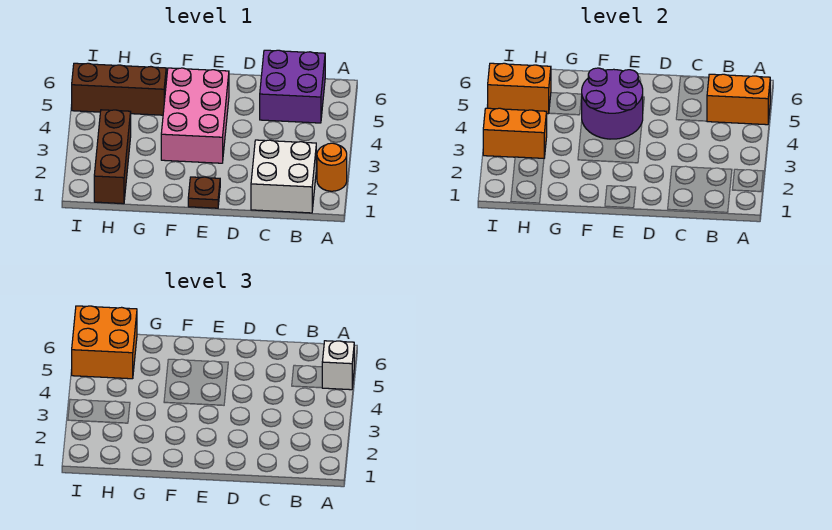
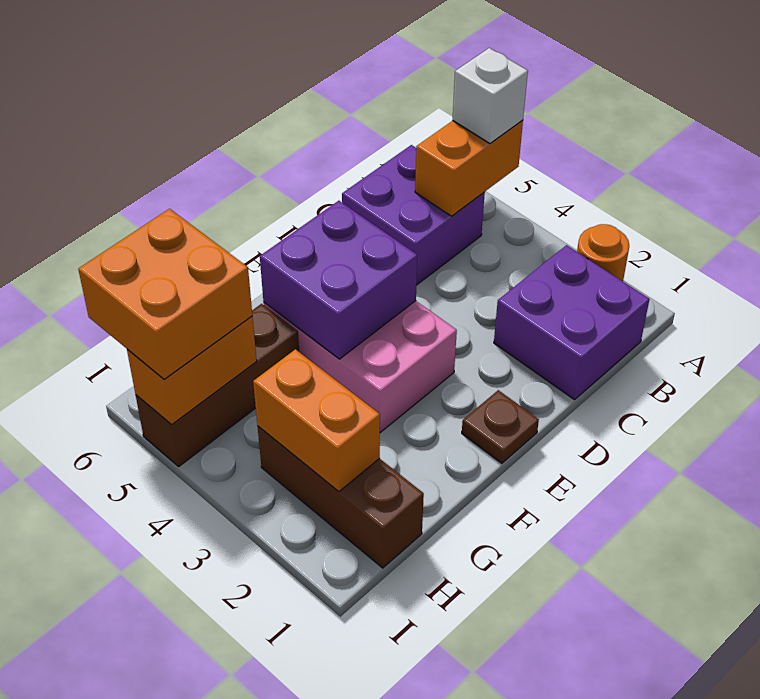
white brick B1:C2 level 1 -> purple brick B1:C2 level 1
purple round brick E4:F5 level 2 -> purple brick E4:F5 level 2
orange brick H3:I3 level 2 -> orange brick H2:H3 level 2

